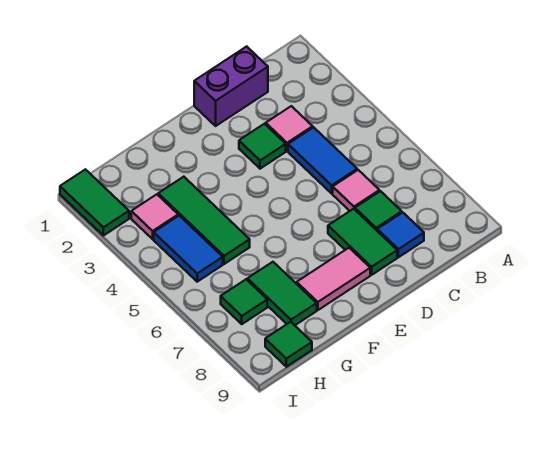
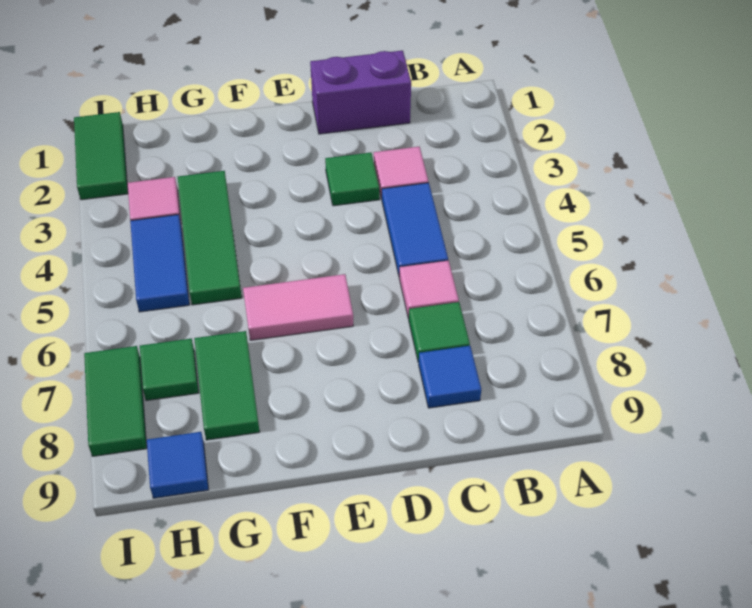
green tile D7:D8 level 1 -> green tile I7:I8 level 1
pink tile E8:F8 level 1 -> pink tile E6:F6 level 1
green tile H9 level 1 -> blue tile H9 level 1

